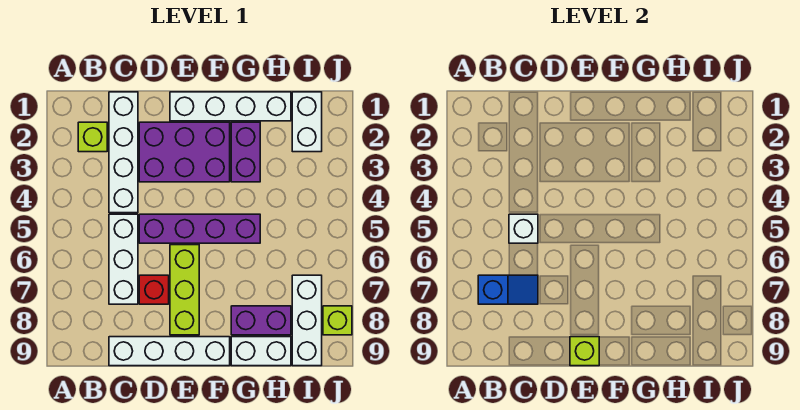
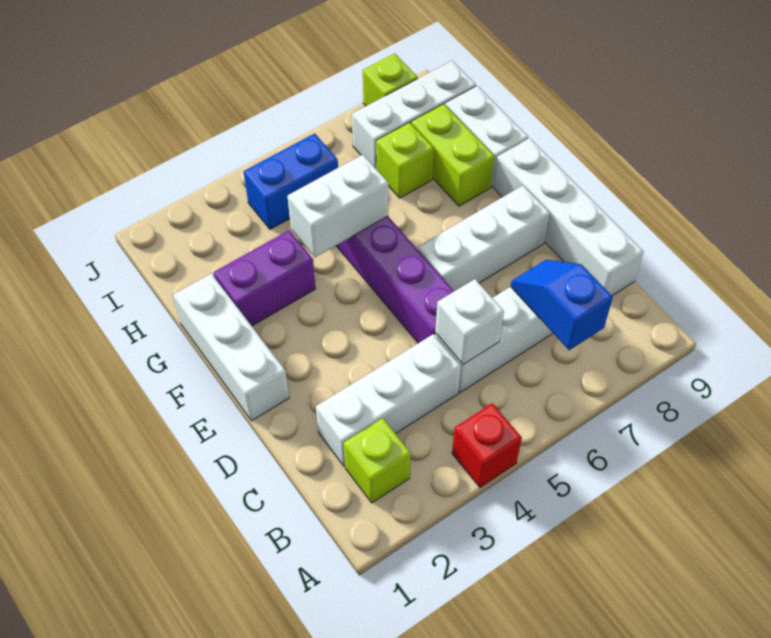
white brick C1:C4 level 1 -> white brick C2:C4 level 1
purple brick D2:F3 level 1 -> none
red brick D7 level 1 -> red brick A4 level 1
white brick E1:H1 level 1 -> white brick E1:G1 level 1
lime brick E6:E8 level 1 -> white brick E6:E8 level 1
lime brick E9 level 2 -> lime brick H7 level 1
purple brick G8:H8 level 1 -> lime brick G8:H8 level 1
white brick I1:I2 level 1 -> white brick G4:G5 level 2
none -> blue brick I4:I5 level 1

